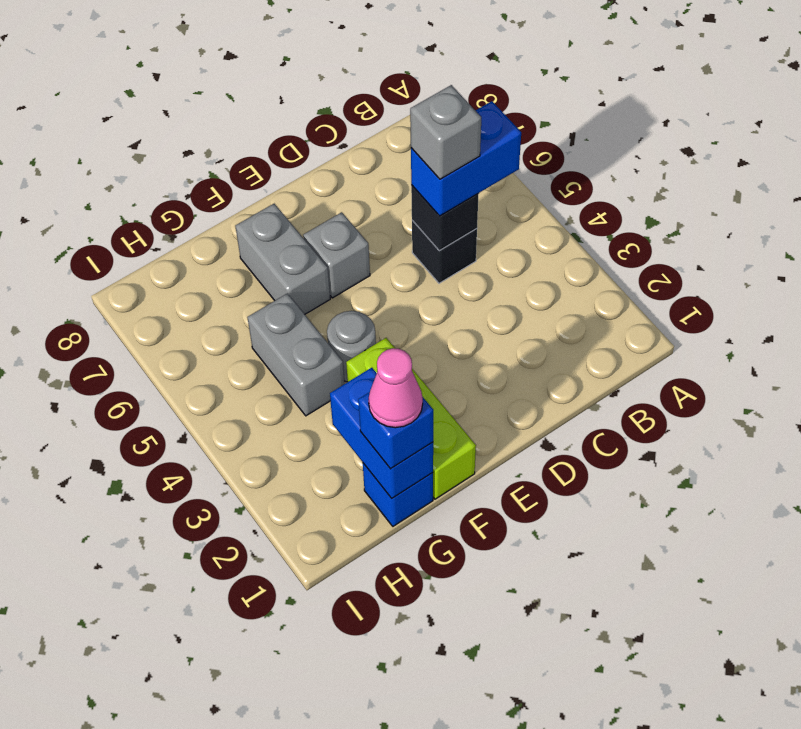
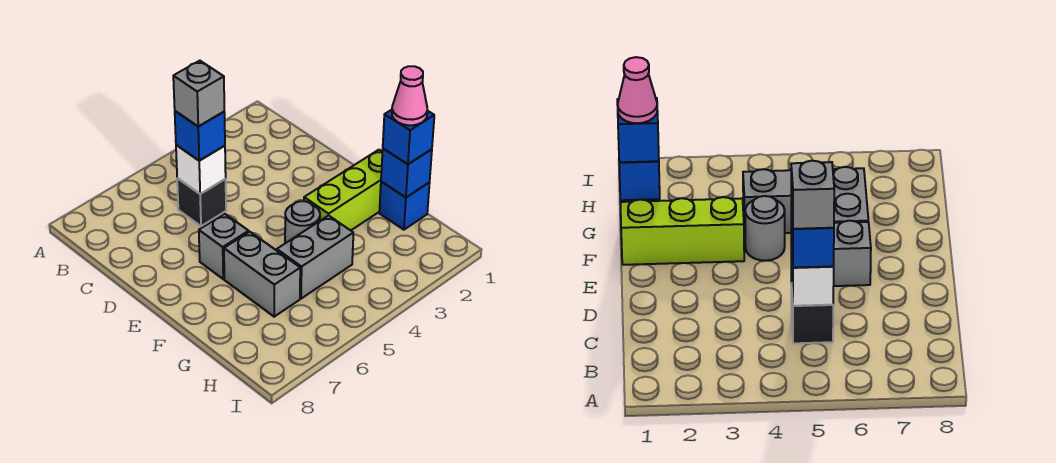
blue brick B5:C5 level 3 -> blue brick C5 level 3
black brick C5 level 2 -> white brick C5 level 2
grey brick F6:F7 level 1 -> grey brick F6:G6 level 1
blue brick G1:G2 level 2 -> blue brick G1 level 2

